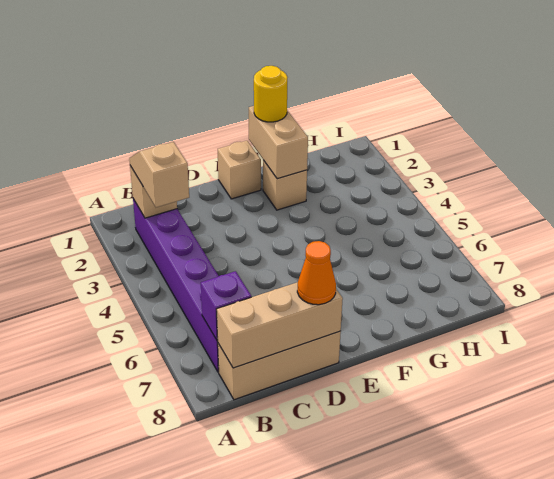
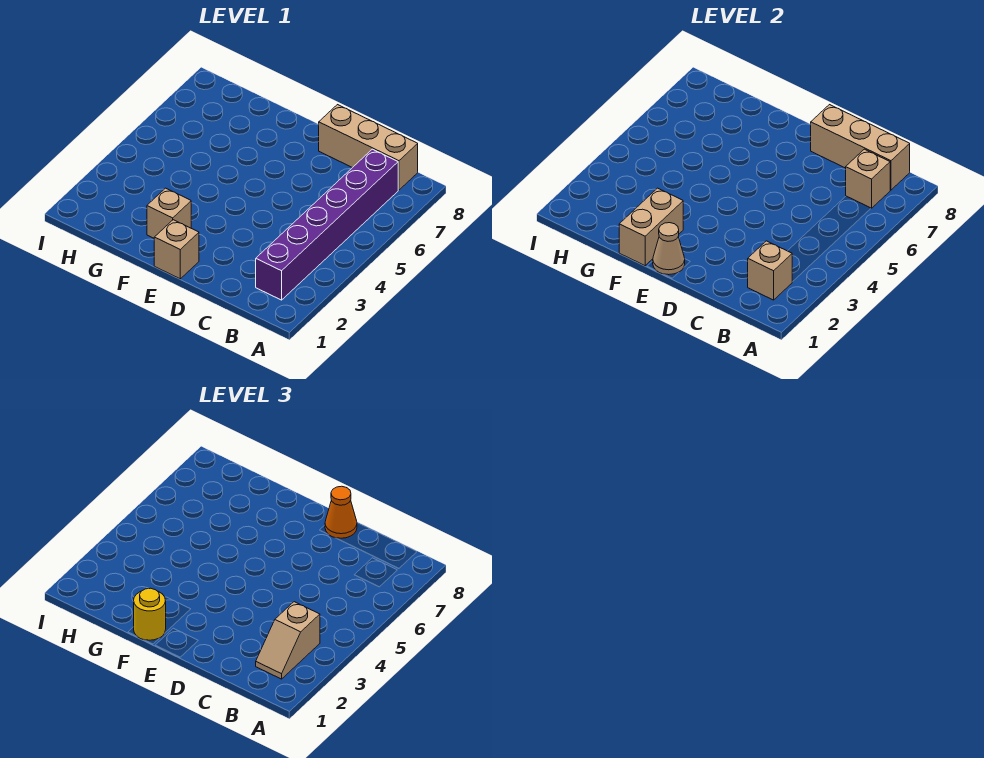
purple brick B7 level 2 -> tan brick B7 level 2
none -> tan cone E1 level 2

